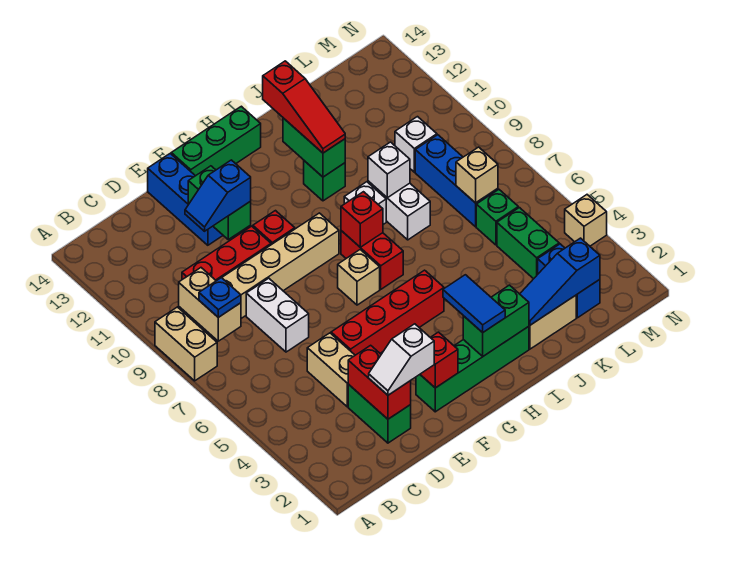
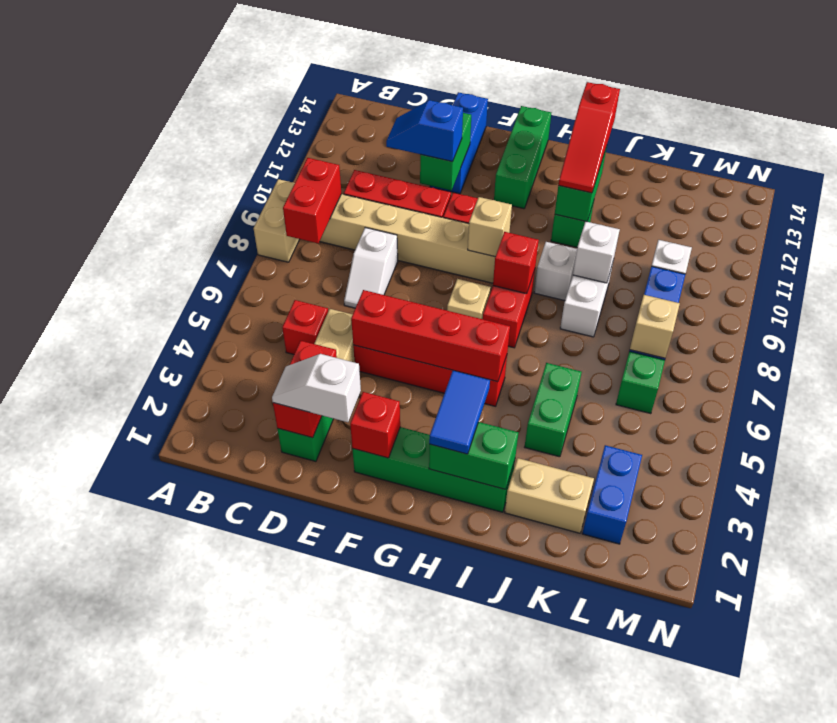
tan brick B8:B9 level 2 -> red brick B8:B9 level 2
blue plate B8 level 3 -> none
none -> red brick C5 level 1
white brick D7:D8 level 1 -> white slope D7:D8 level 1 top 8
none -> red brick E5:H5 level 2
green brick F14:H14 level 1 -> green brick G12:G14 level 1
blue slope J2:L2 level 2 top L -> none
green brick L4:L5 level 1 -> green brick J4:J5 level 1
tan brick N4 level 1 -> tan brick G9 level 2

